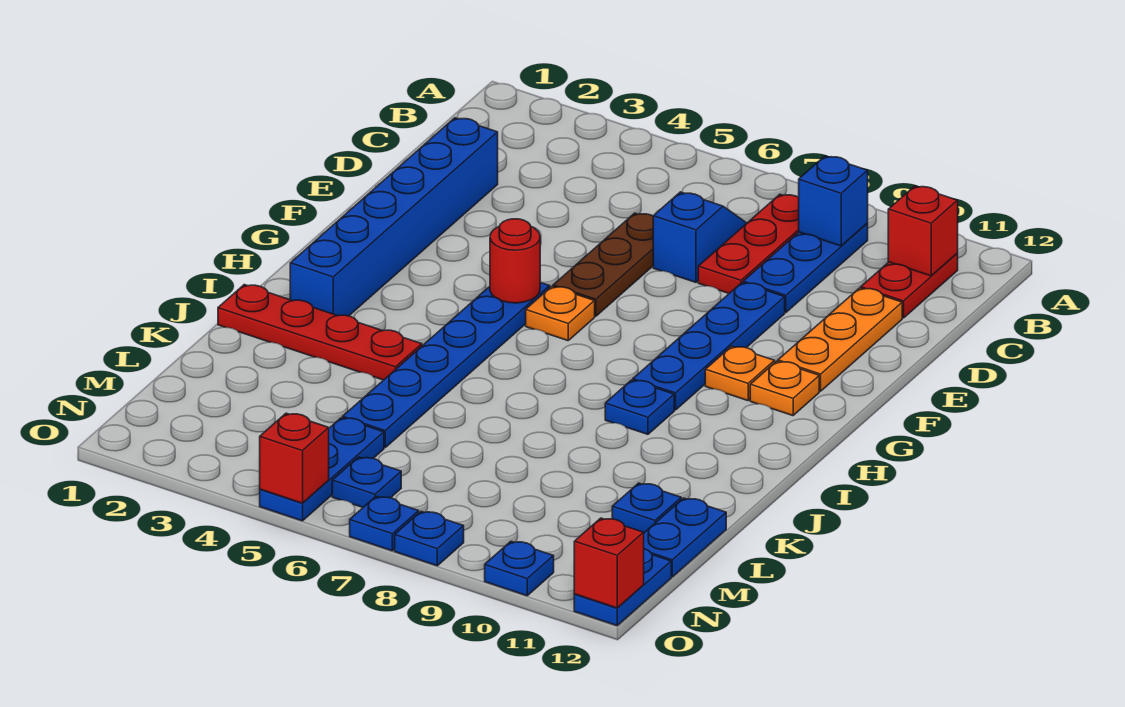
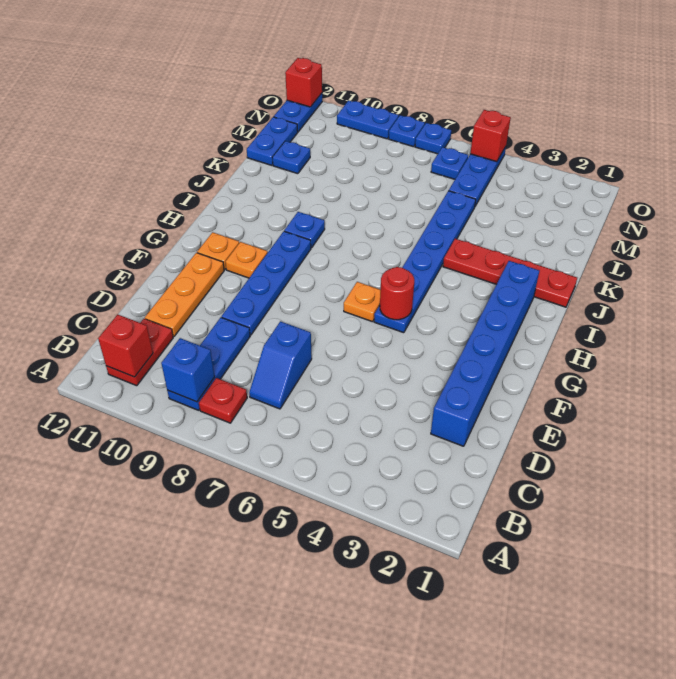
red plate B8:D8 level 1 -> red plate B8 level 1
brown plate D6:F6 level 1 -> none
blue plate O10 level 1 -> blue plate O9:O10 level 1

